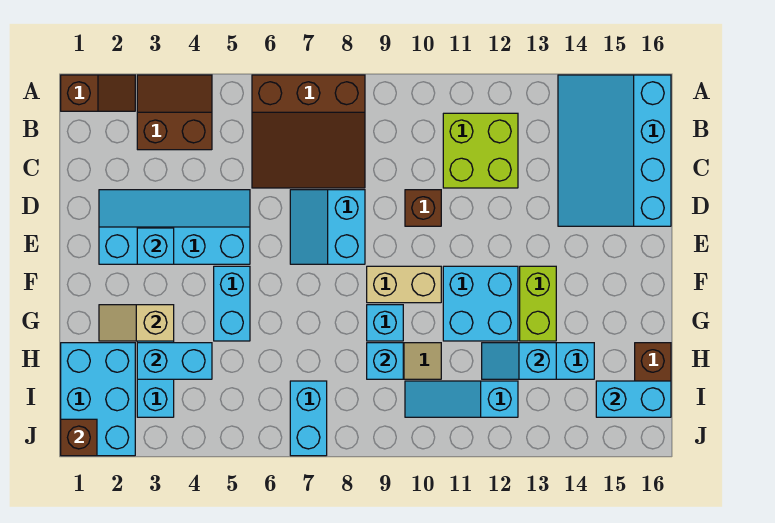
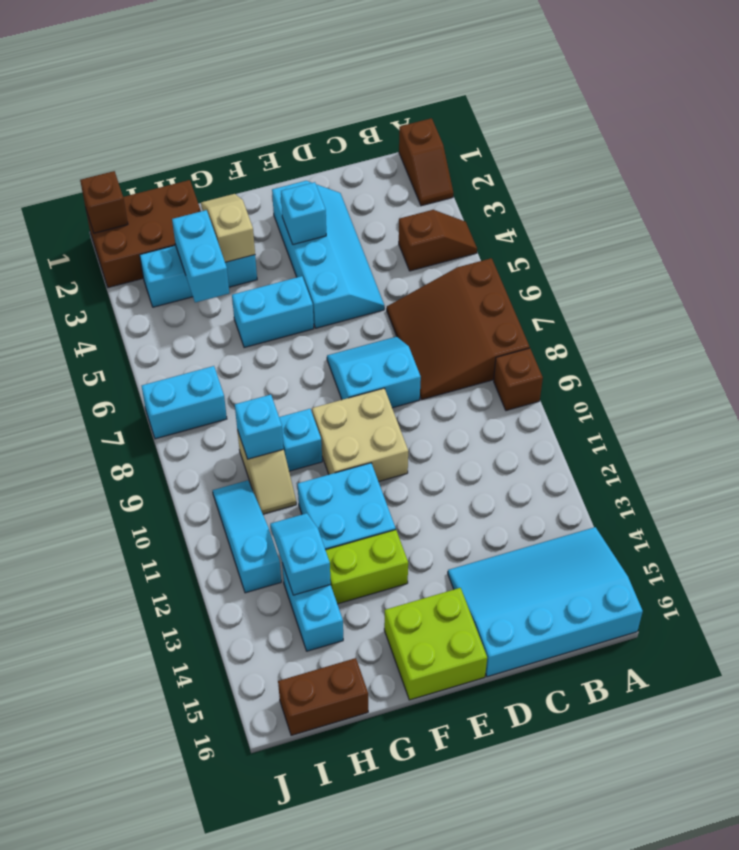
brown slope A3:B4 level 1 top B -> brown slope A4:B4 level 1 top B
lime brick B11:C12 level 1 -> lime brick E15:F16 level 1
brown brick D10 level 1 -> brown brick A9 level 1
tan brick F9:F10 level 1 -> tan brick E9:F10 level 1
cyan brick H1:J2 level 1 -> brown brick H1:J2 level 1
cyan brick I15:I16 level 2 -> none

